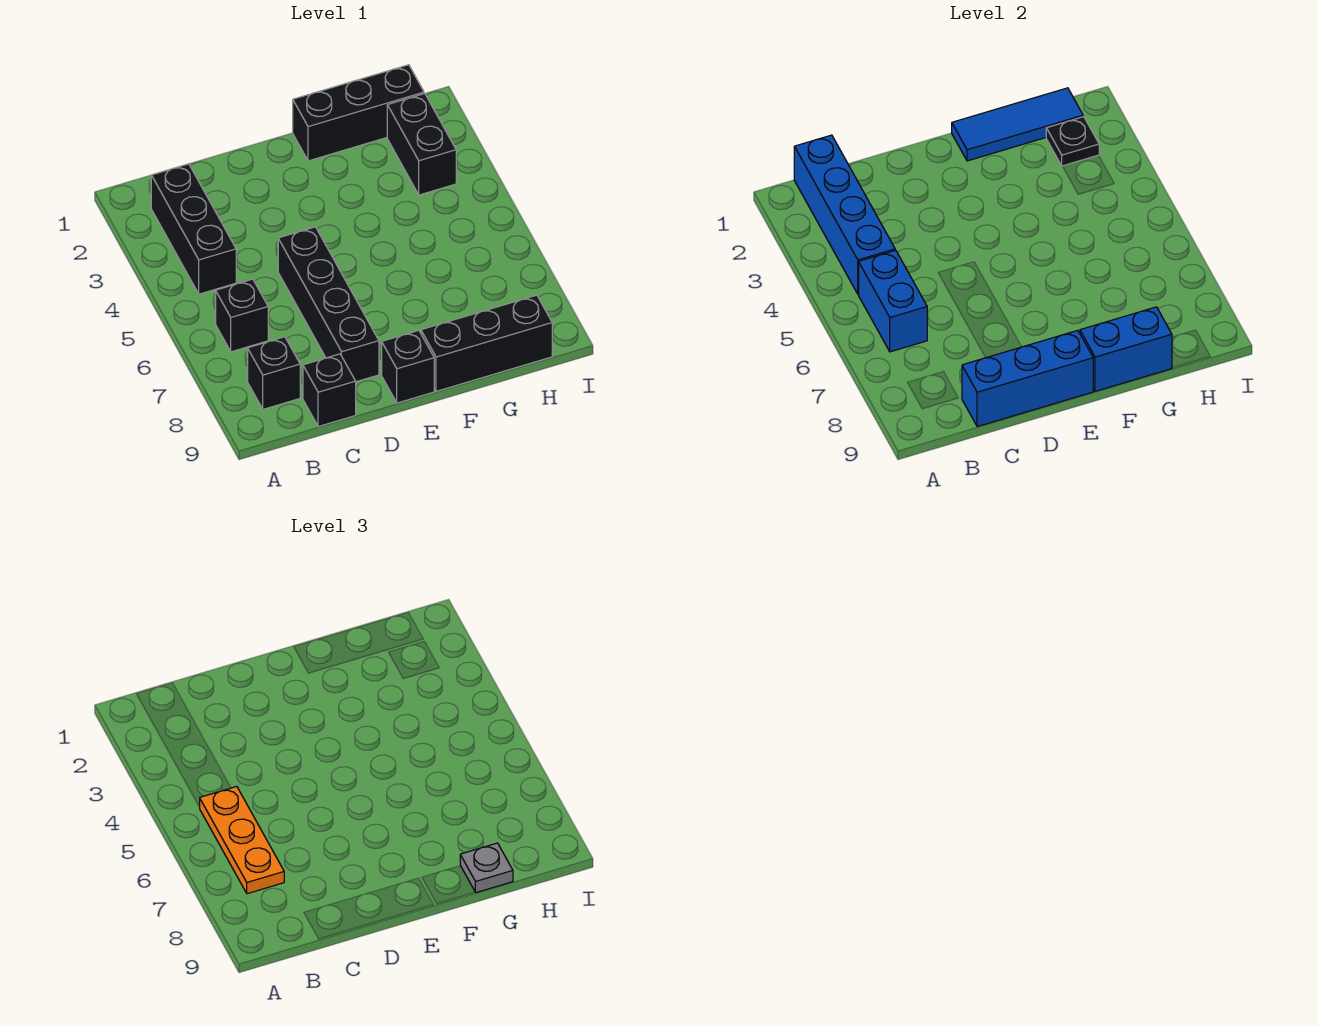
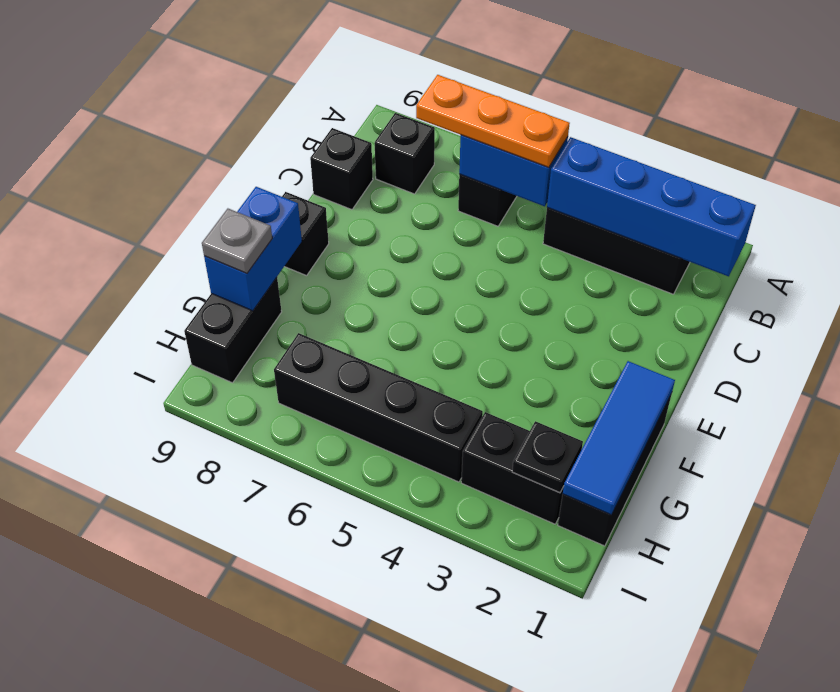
blue brick C9:E9 level 2 -> none
black brick D5:D8 level 1 -> black brick H4:H7 level 1
black brick F9:H9 level 1 -> black brick G9:H9 level 1

